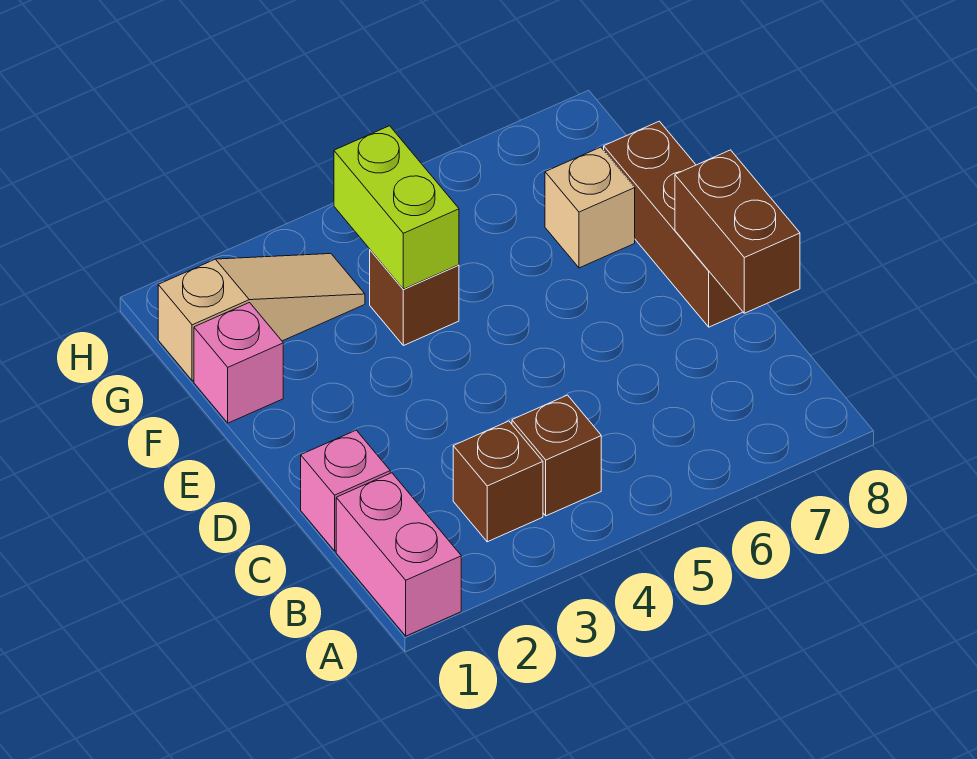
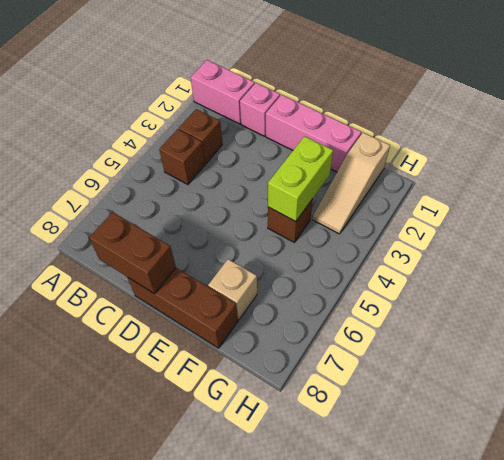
pink brick F1 level 1 -> pink brick D1:F1 level 1
lime brick F4:G4 level 2 -> lime brick F3:F4 level 2

